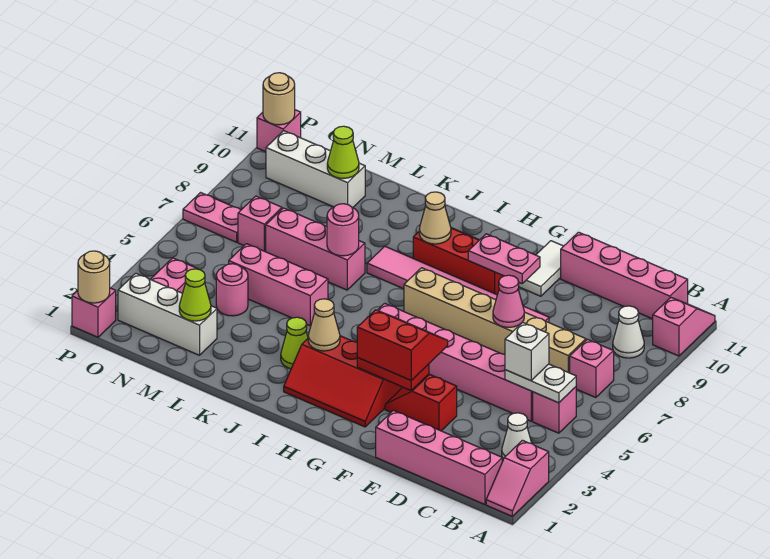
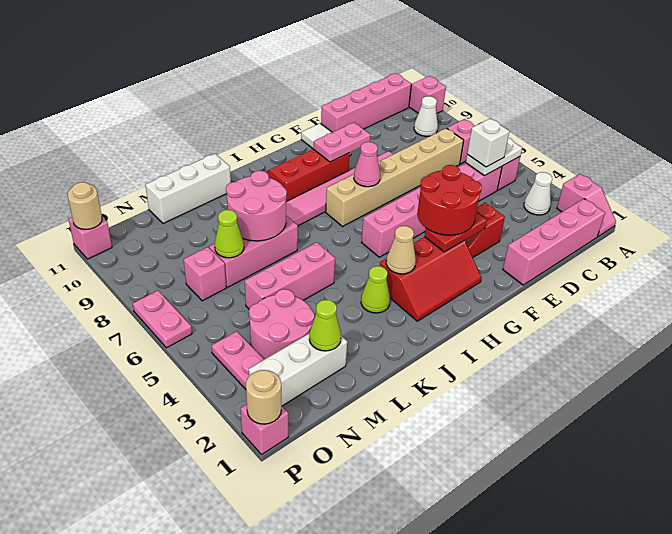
pink cone E7 level 2 -> pink cone G7 level 2
red slope F3:G4 level 3 top 3 -> red round brick F3:G4 level 3
tan cone I9 level 2 -> none
pink round brick K7 level 2 -> pink round brick K7:L8 level 2
pink round brick M4 level 1 -> pink round brick M3:N4 level 1
white brick M10:O10 level 1 -> white brick K11:M11 level 1
lime cone M10 level 2 -> lime cone M7 level 2
pink plate O7:P7 level 1 -> pink plate P6:P7 level 1

